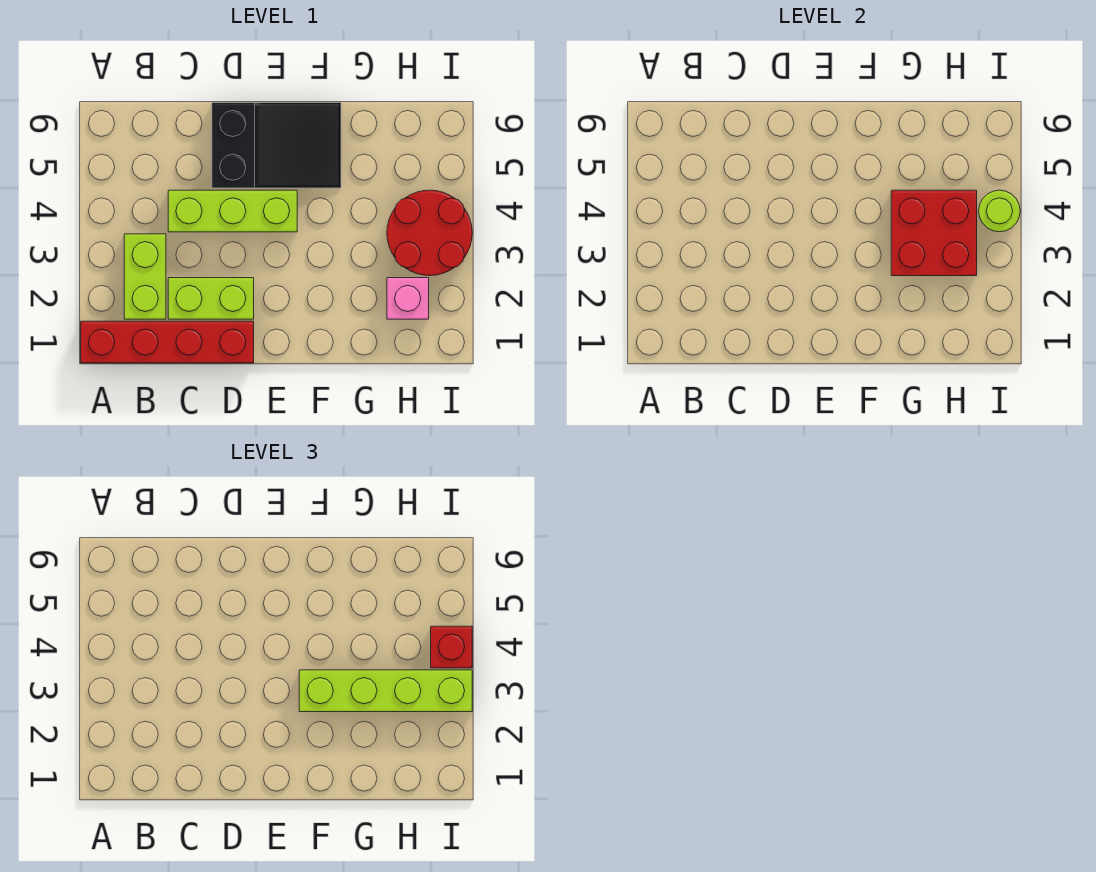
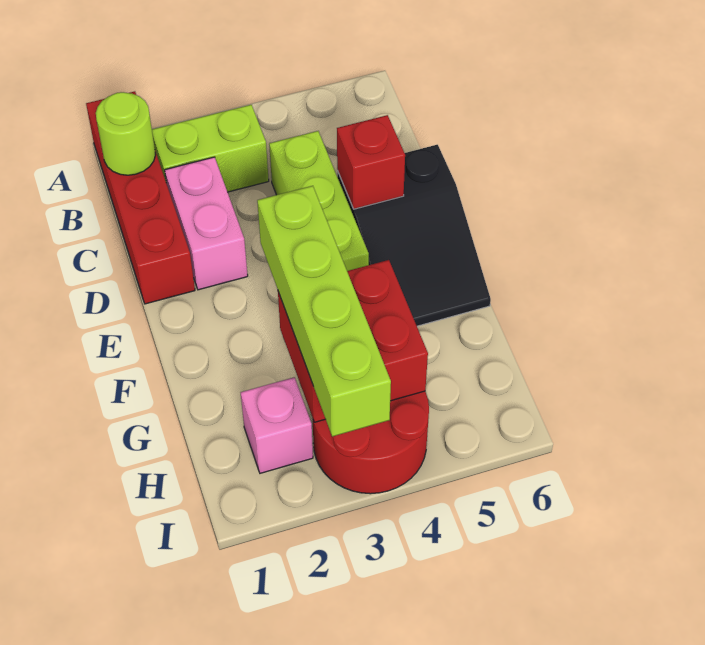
lime brick C2:D2 level 1 -> pink brick C2:D2 level 1
lime round brick I4 level 2 -> lime round brick B1 level 2
red brick I4 level 3 -> red brick D5 level 2

